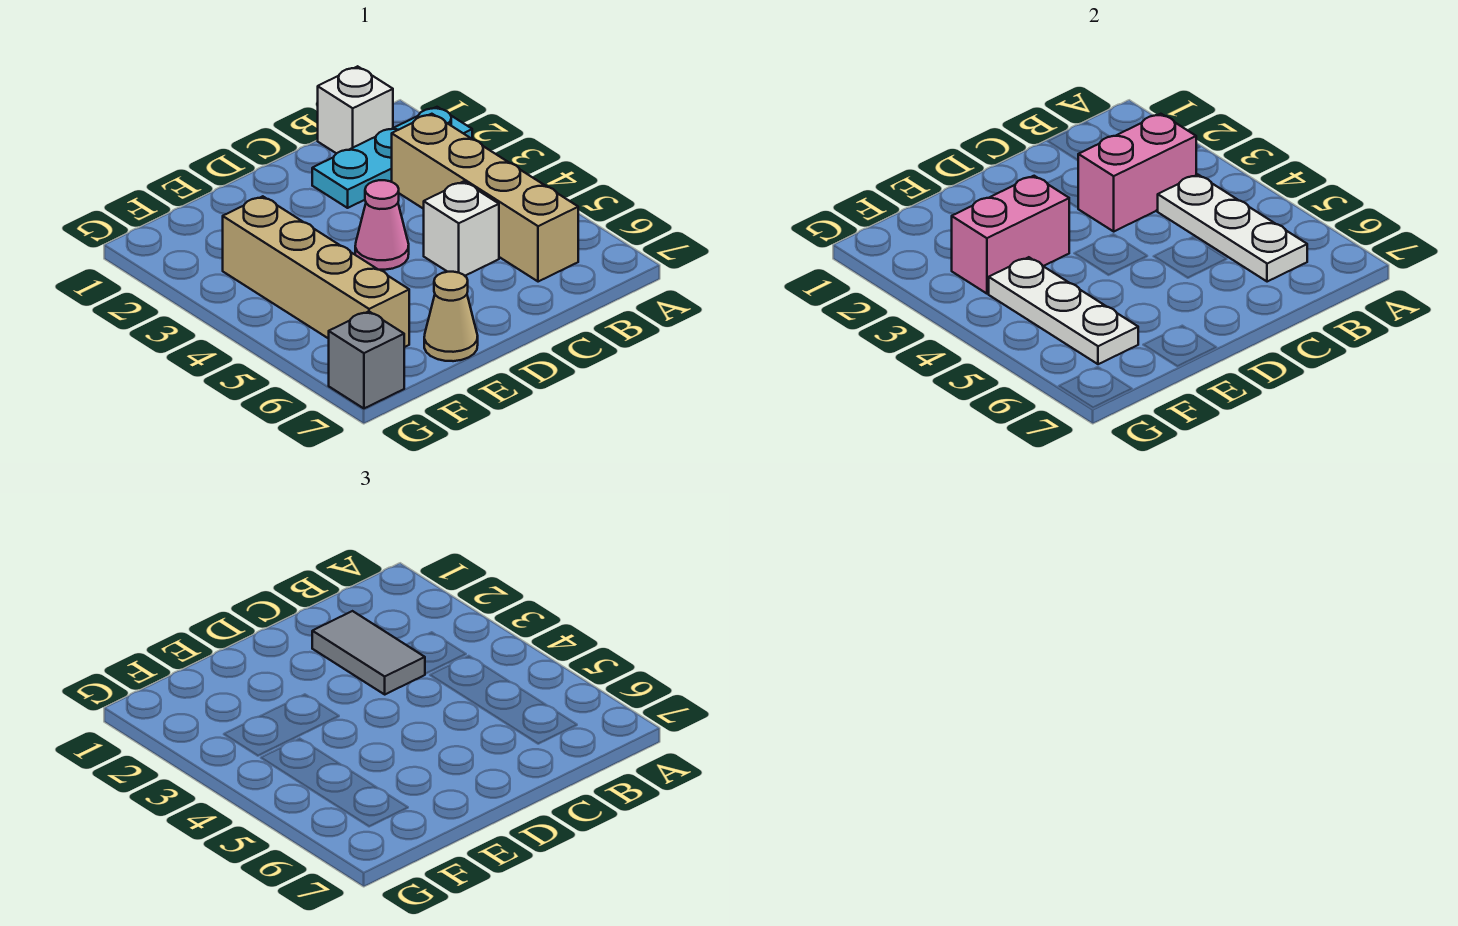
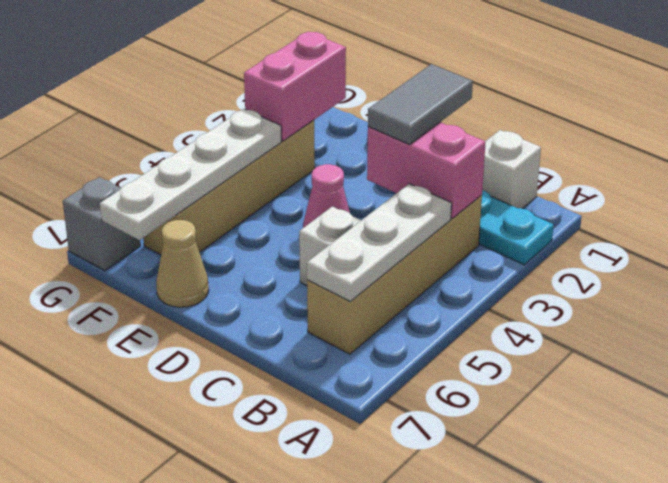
pink brick E3:F3 level 2 -> pink brick F2:F3 level 2
white plate F4:F6 level 2 -> white plate F4:F7 level 2

